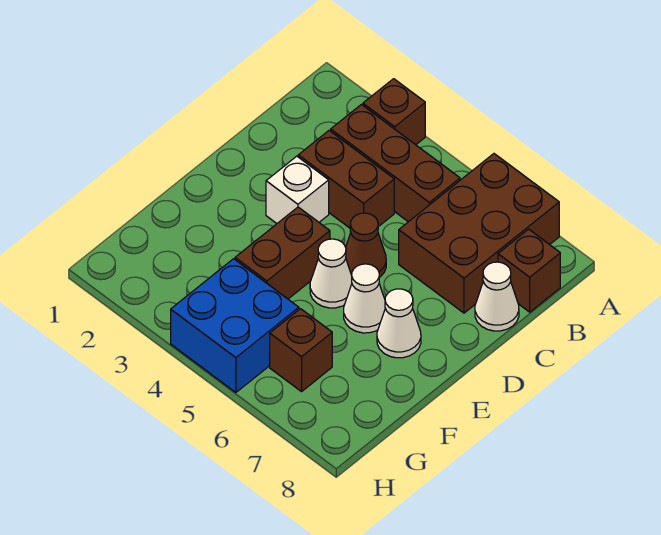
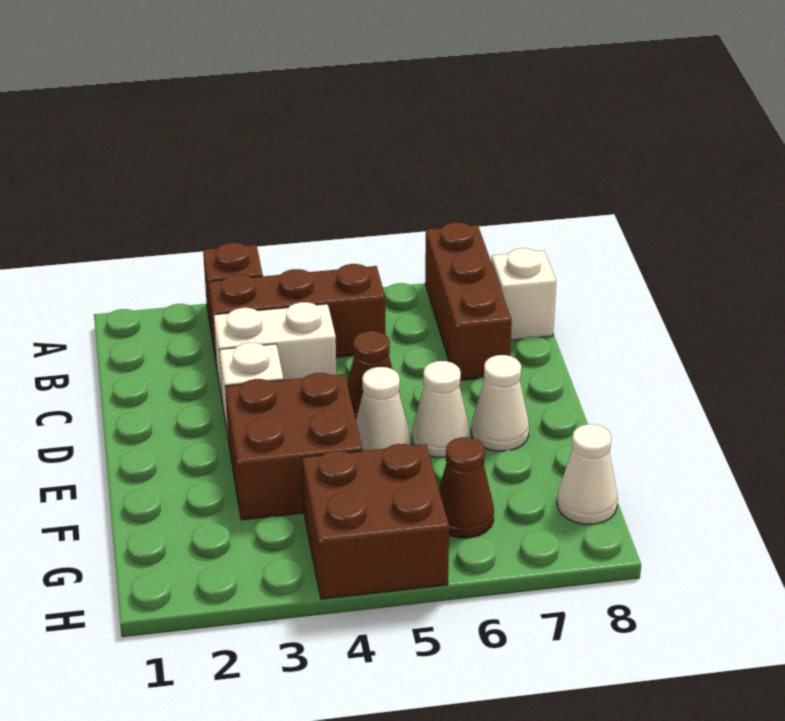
brown brick A6:C7 level 1 -> brown brick A7:C7 level 1
brown brick B8 level 1 -> white brick B8 level 1
brown brick C3:C4 level 1 -> white brick C3:C4 level 1
white cone C8 level 1 -> white cone G8 level 1
brown brick E4:F4 level 1 -> brown brick E3:F4 level 1
blue brick G4:H5 level 1 -> brown brick G4:H5 level 1
brown brick G6 level 1 -> brown cone G6 level 1

